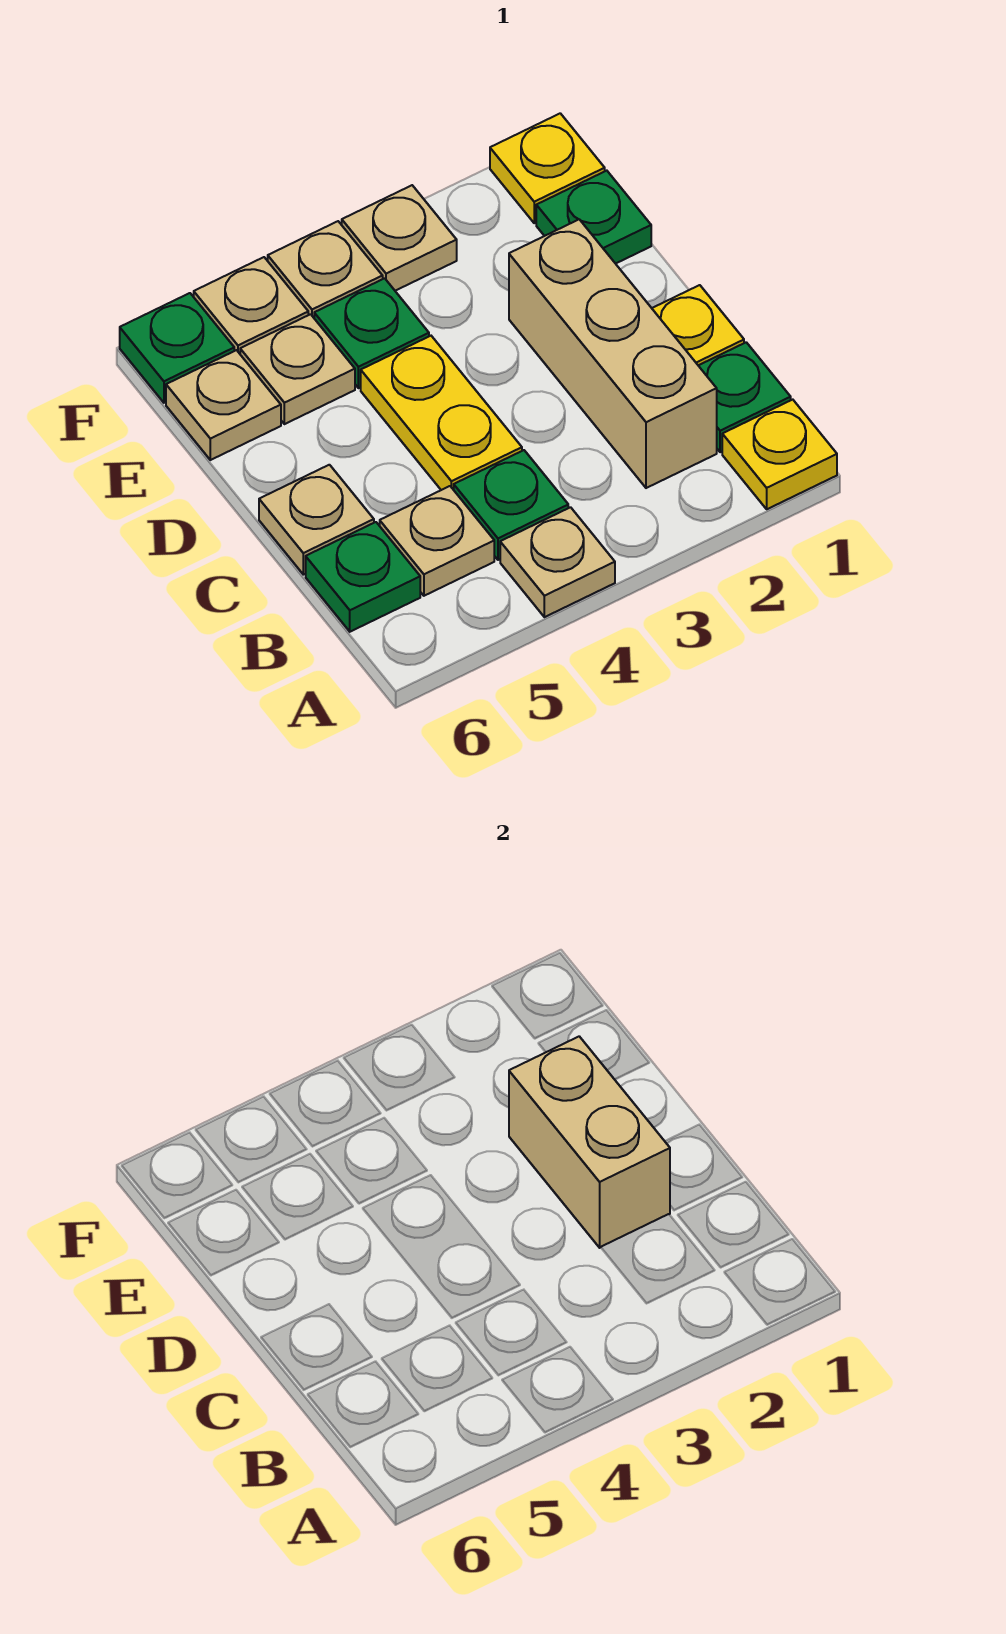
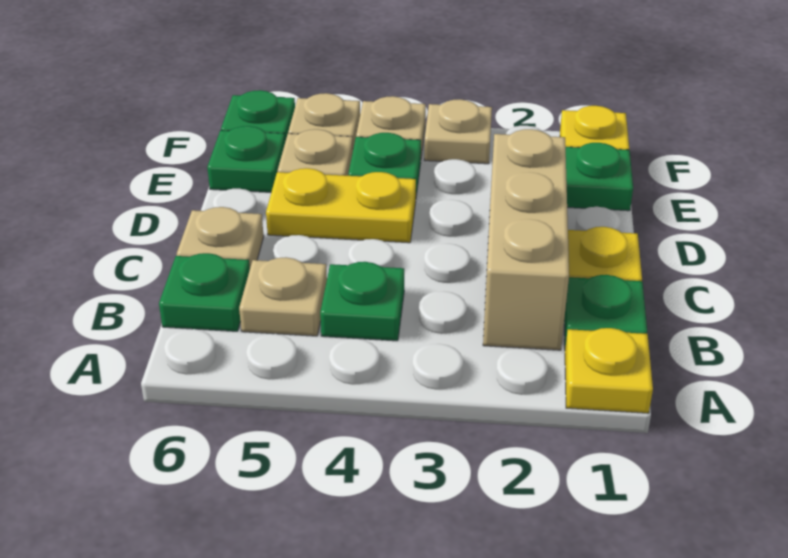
tan plate A4 level 1 -> none
tan brick C2:D2 level 2 -> none
yellow plate C4:D4 level 1 -> yellow plate D4:D5 level 1
tan plate E6 level 1 -> green plate E6 level 1

